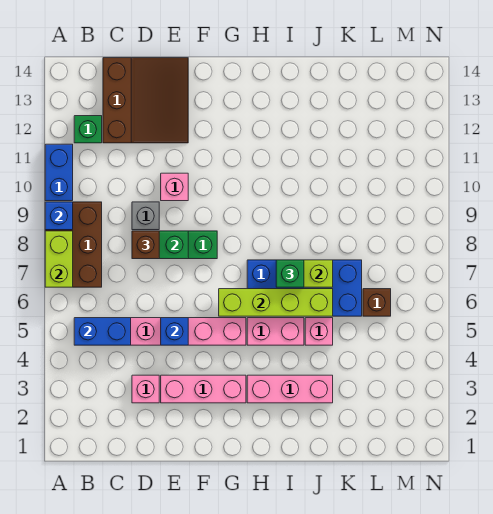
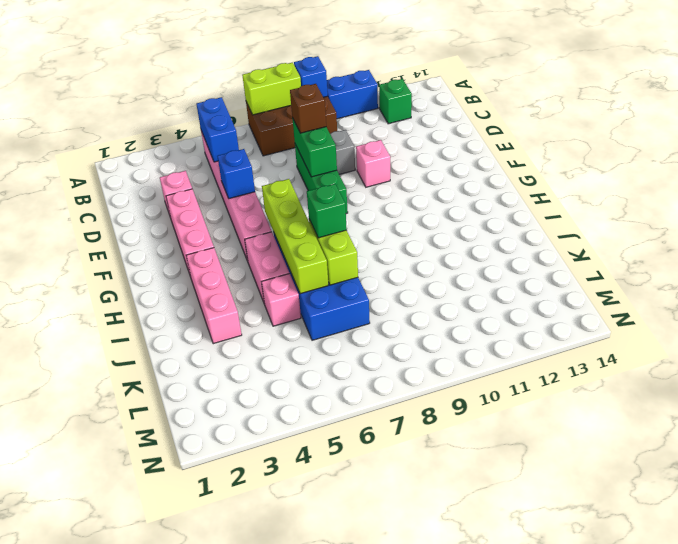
brown slope C12:E14 level 1 top C -> none
brown brick L6 level 1 -> none

